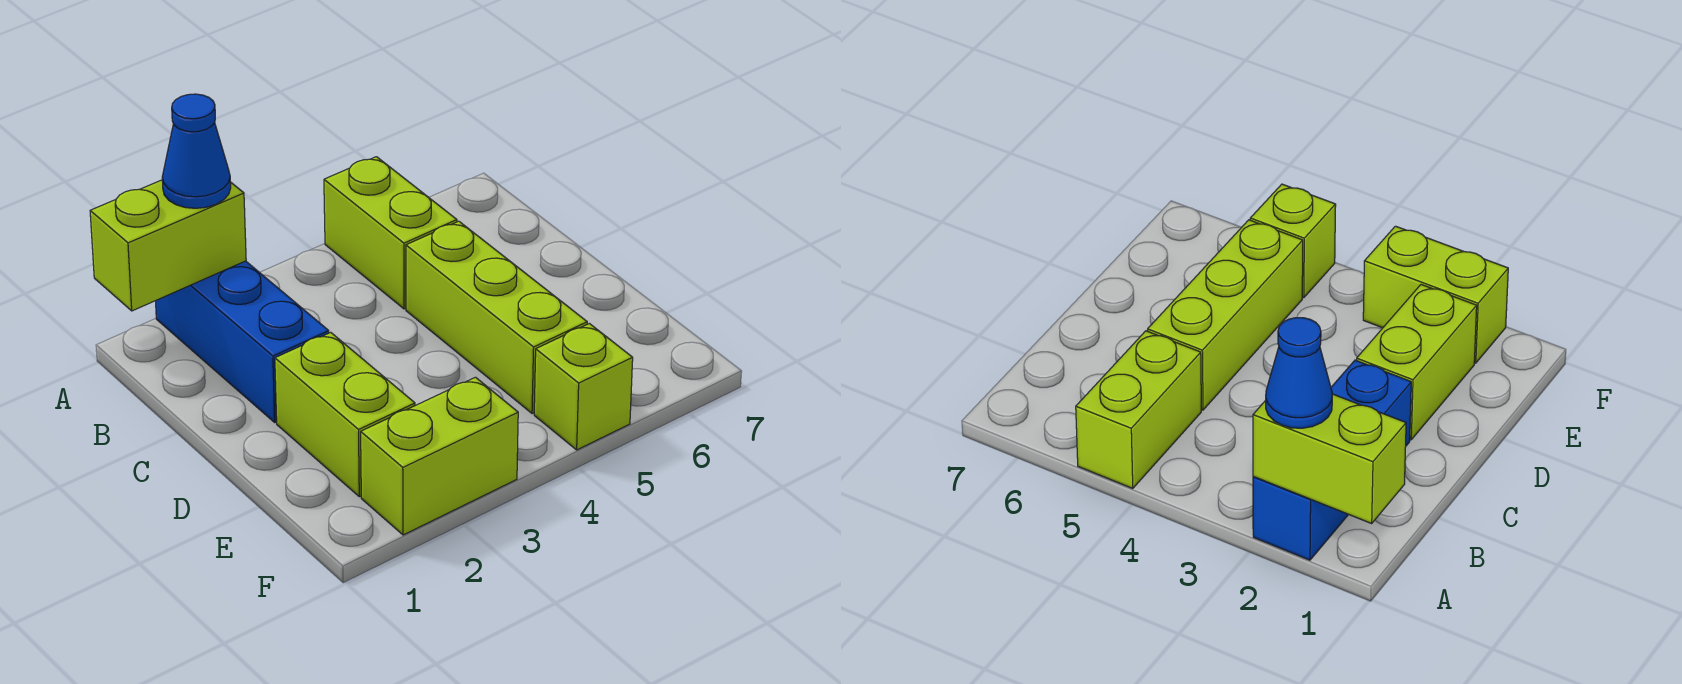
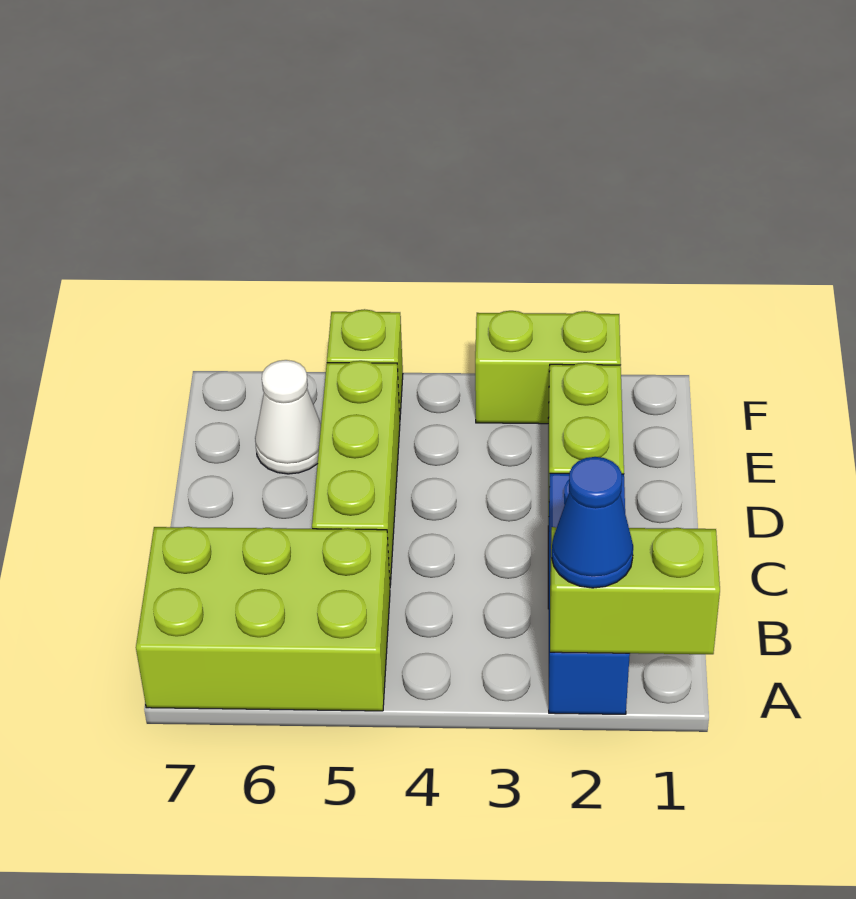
lime brick A5:B5 level 1 -> lime brick A5:B7 level 1
none -> white cone E6 level 1

